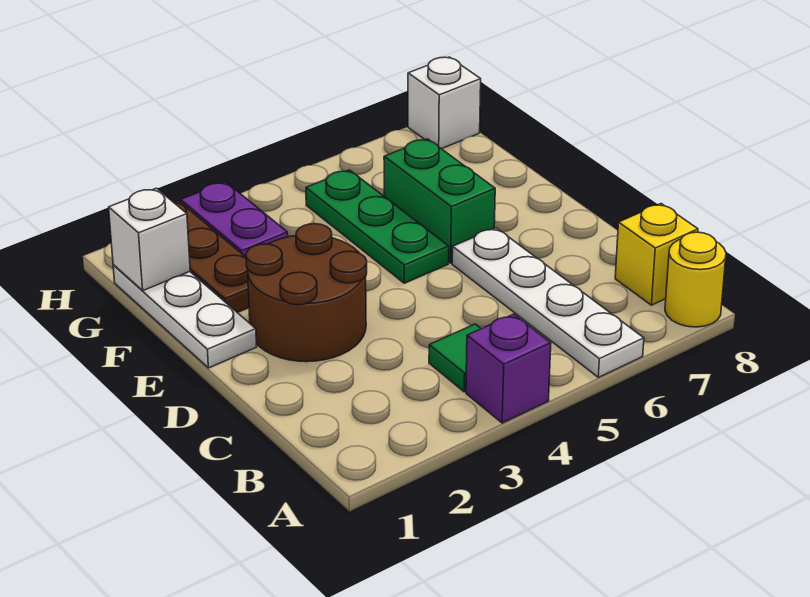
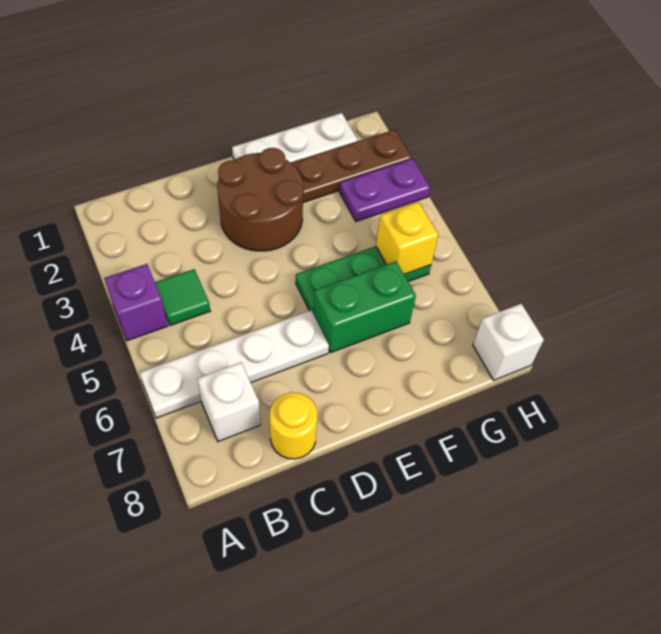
yellow round brick A8 level 1 -> yellow round brick C8 level 1
yellow brick B8 level 1 -> yellow brick G5 level 2
white brick G1 level 2 -> white brick B7 level 1

